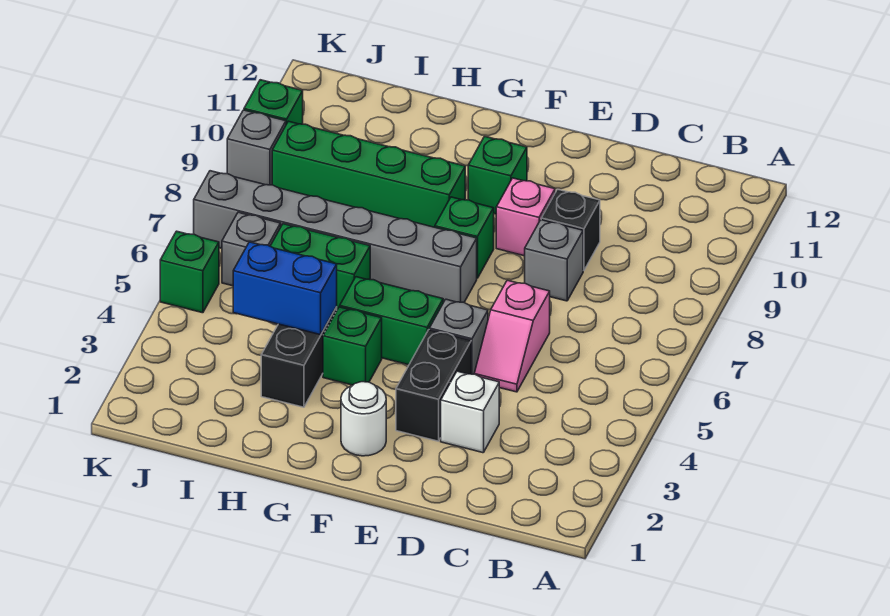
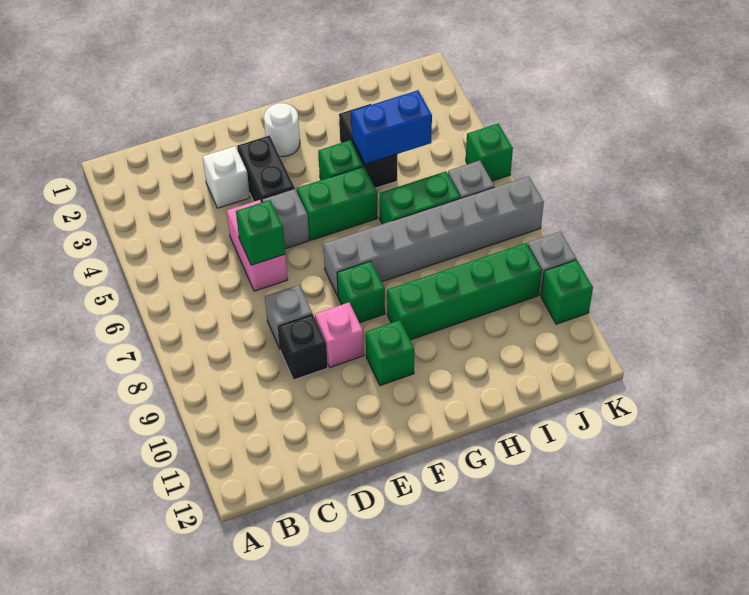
pink slope D5:D6 level 1 top 6 -> pink brick D5:D6 level 1
none -> green brick D6 level 2

